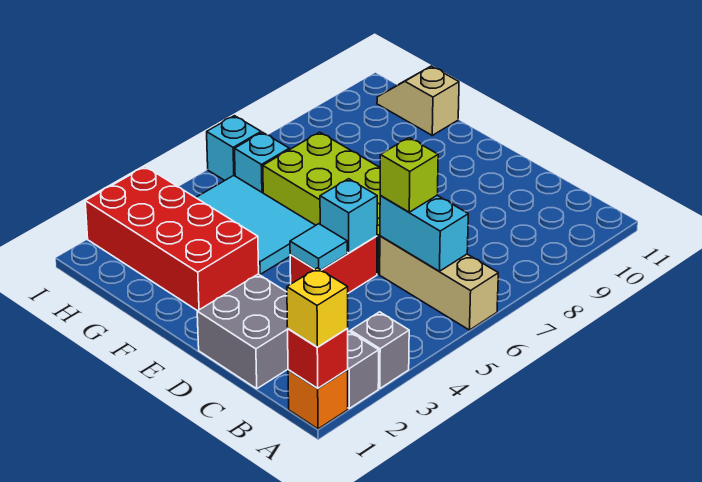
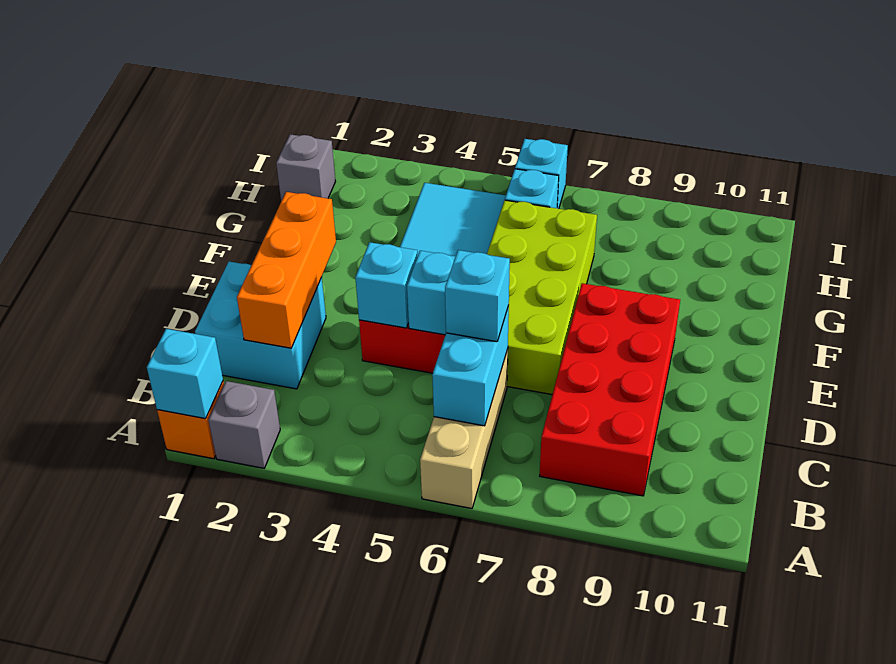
red brick A1 level 2 -> cyan brick A1 level 2
yellow brick A1 level 3 -> none
grey brick A3 level 1 -> grey brick H1 level 1
grey brick C1:D2 level 1 -> cyan brick C1:D2 level 1
none -> orange brick C2:E2 level 2
lime brick C6 level 3 -> cyan brick C6 level 3
cyan tile D4 level 2 -> cyan brick D4 level 2
red brick F2:I3 level 1 -> red brick B8:E9 level 1
tan slope G11:H11 level 1 top G -> none

